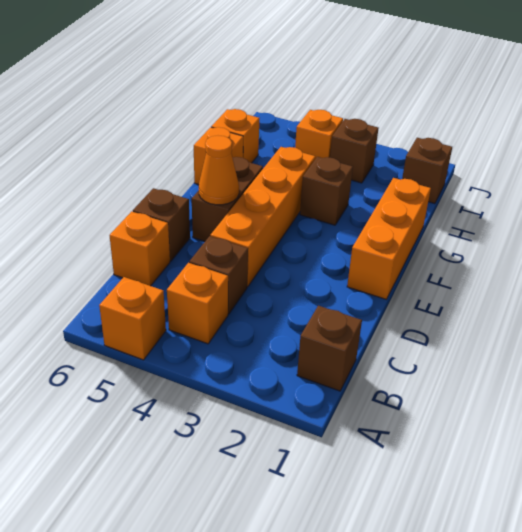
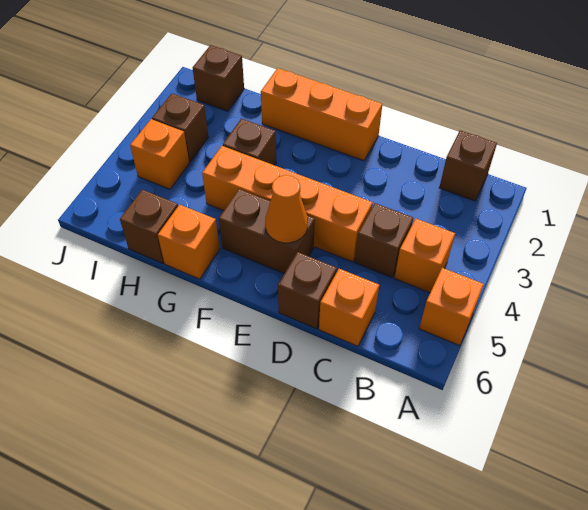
orange brick H6 level 1 -> brown brick H6 level 1

